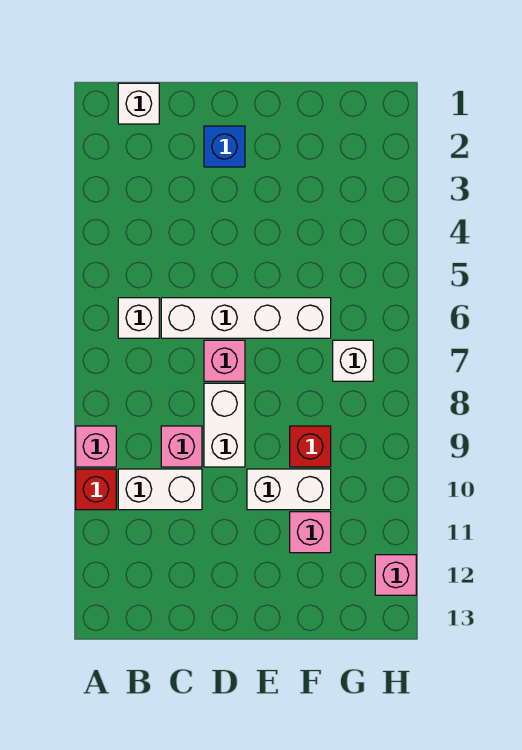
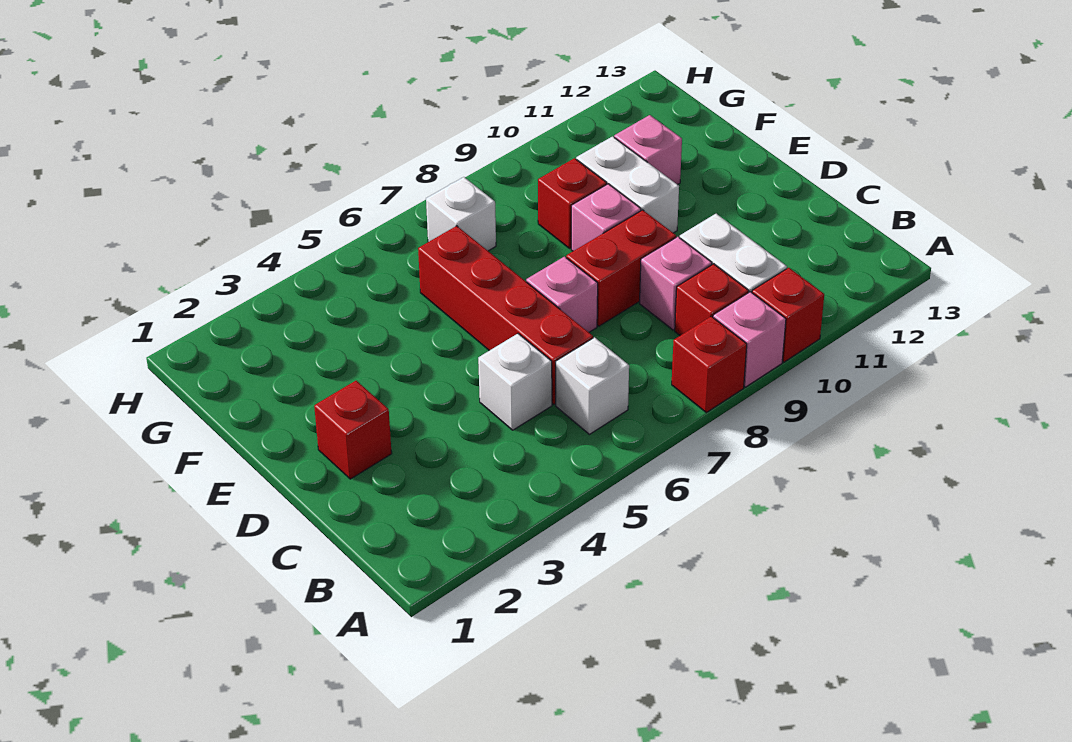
none -> red brick A8 level 1
white brick B1 level 1 -> white brick C5 level 1
none -> red brick B9 level 1
white brick C6:F6 level 1 -> red brick C6:F6 level 1
blue brick D2 level 1 -> red brick D2 level 1
white brick D8:D9 level 1 -> red brick D8:D9 level 1
pink brick H12 level 1 -> pink brick E9 level 1

